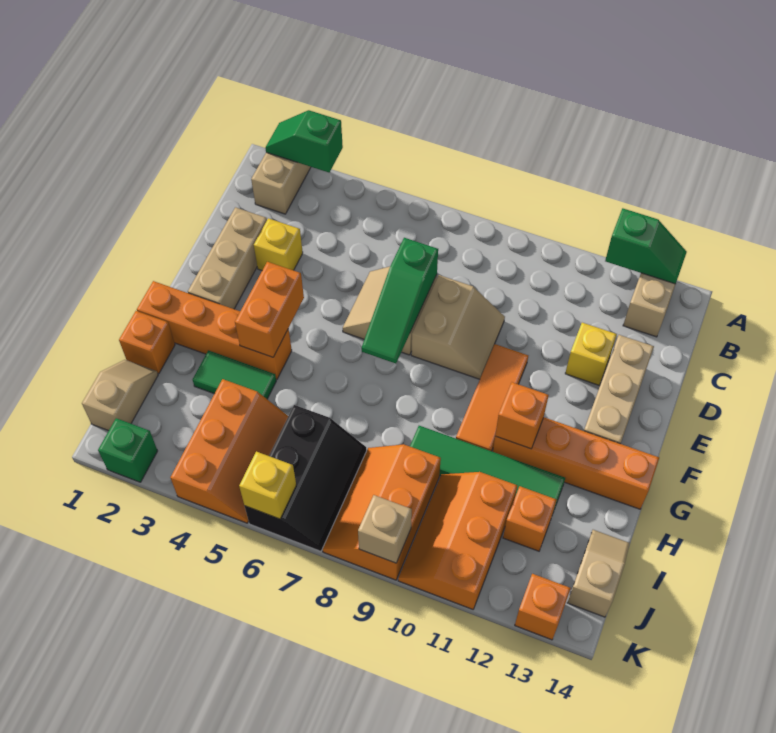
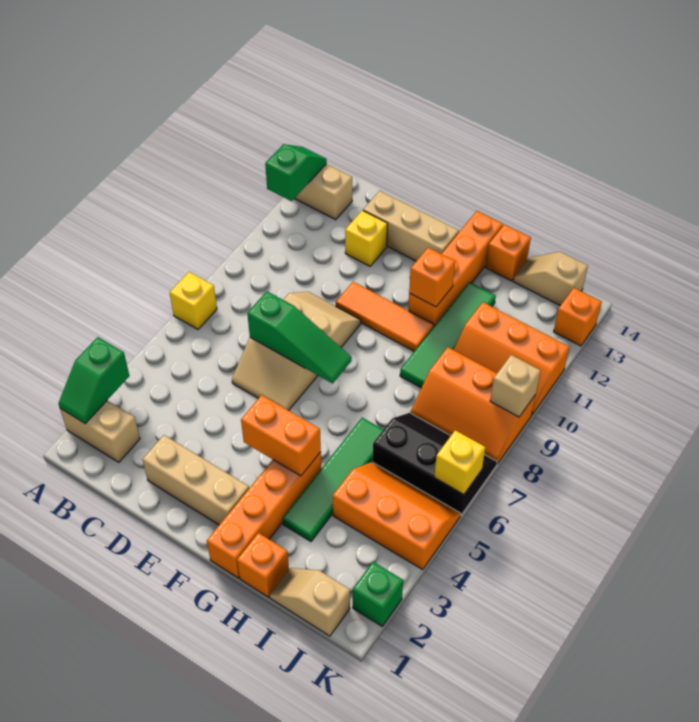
yellow brick D3 level 1 -> yellow brick A7 level 1
green tile H3:H4 level 1 -> green tile H3:H6 level 1
orange brick I12 level 1 -> orange brick H14 level 1

